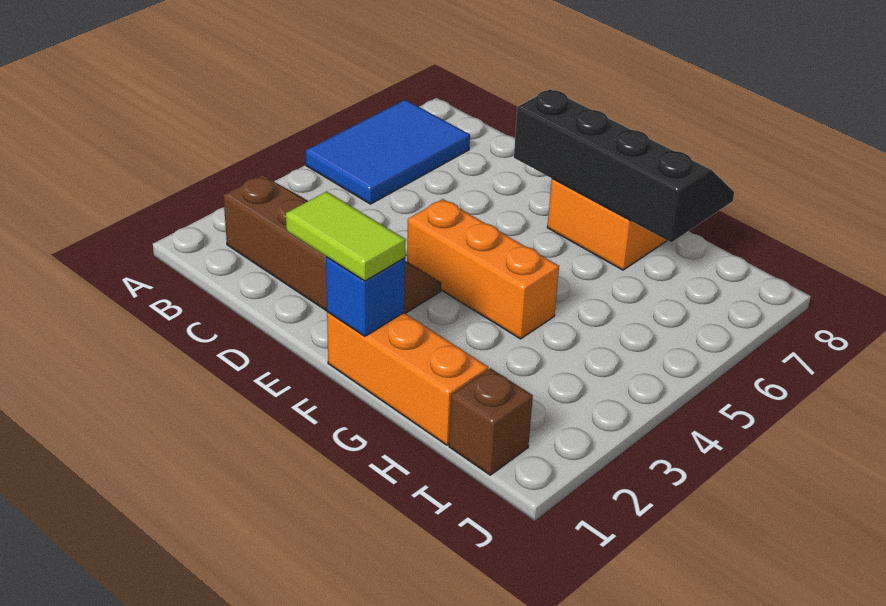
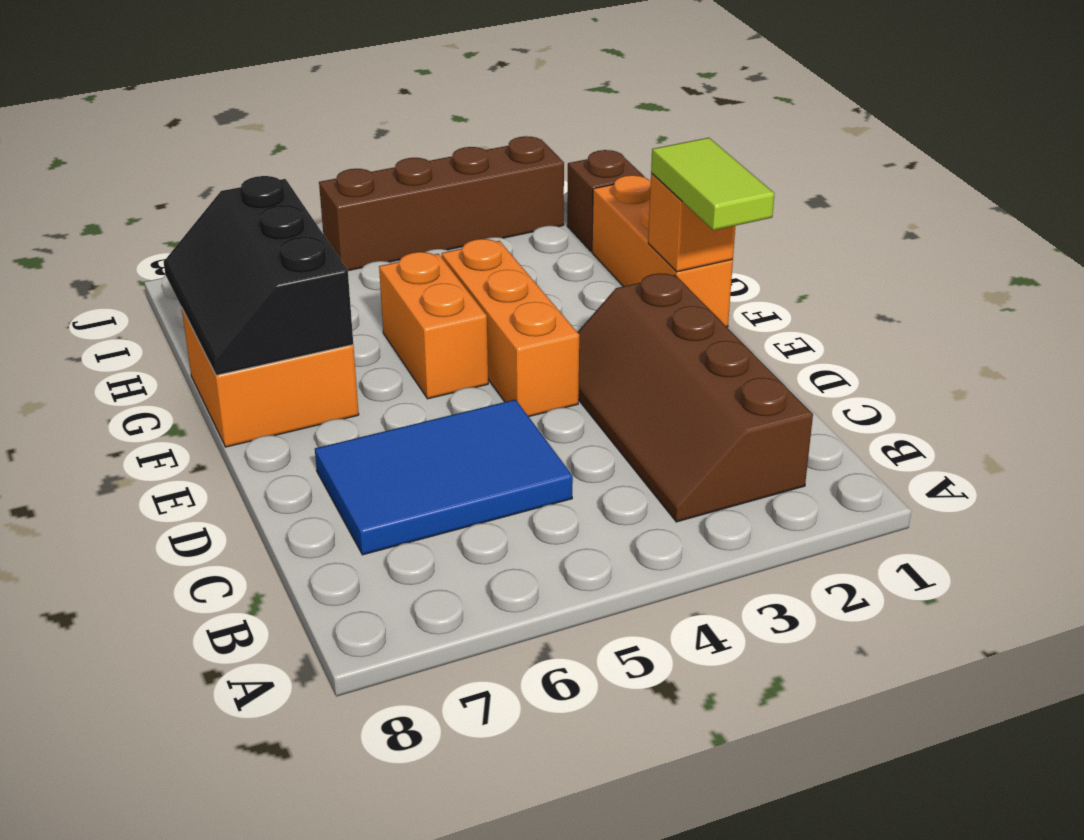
blue tile A5:B7 level 1 -> blue tile C5:D7 level 1
black slope E7:H8 level 2 top 7 -> black slope F7:H8 level 2 top 7
blue brick F1 level 2 -> orange brick F1 level 2
none -> orange brick F5:G5 level 1
none -> brown brick J2:J5 level 1

